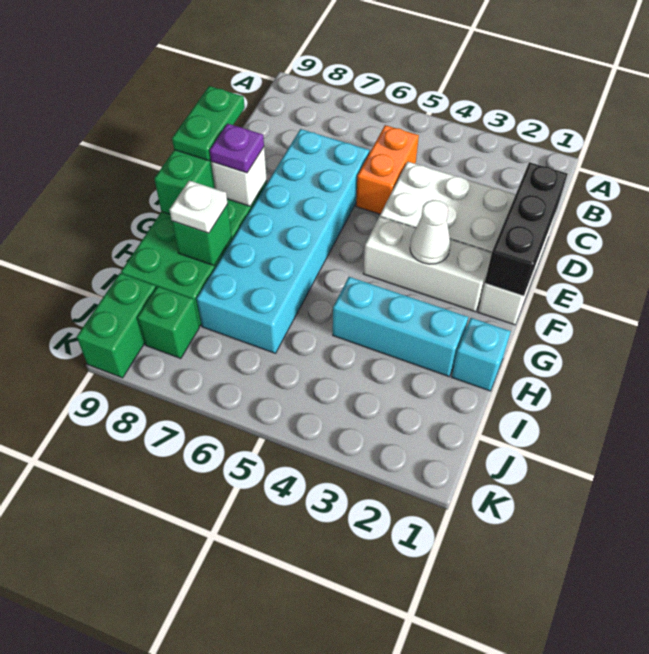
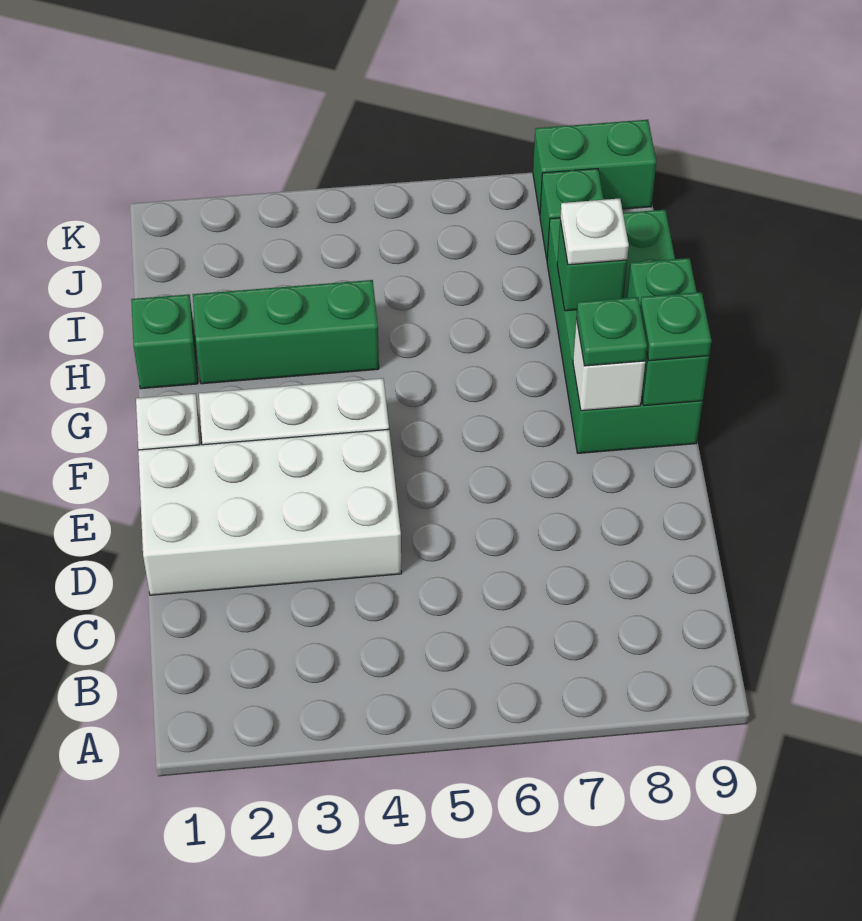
orange brick C5:D5 level 1 -> none
black brick D1:F1 level 2 -> none
cyan brick D6:I7 level 1 -> none
green plate E9:F9 level 3 -> green plate F9 level 3
white cone F3 level 2 -> none
purple plate F8 level 3 -> green plate F8 level 3
cyan brick H1 level 1 -> green brick H1 level 1
cyan brick H2:H4 level 1 -> green brick H2:H4 level 1
green brick J9:K9 level 1 -> green brick K8:K9 level 1

